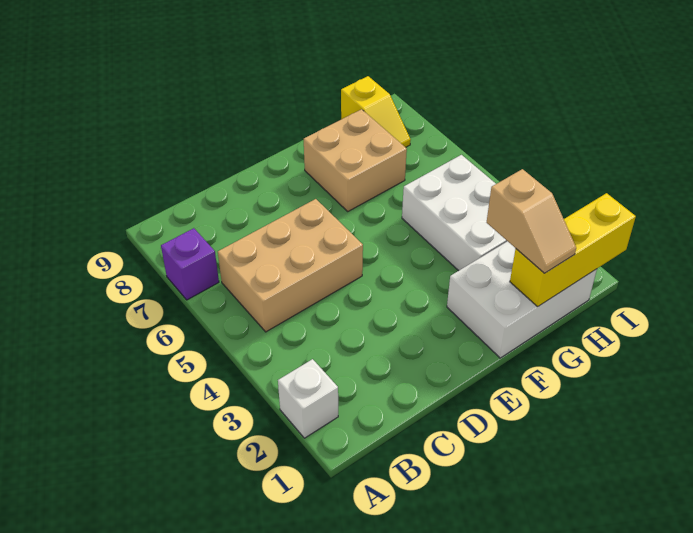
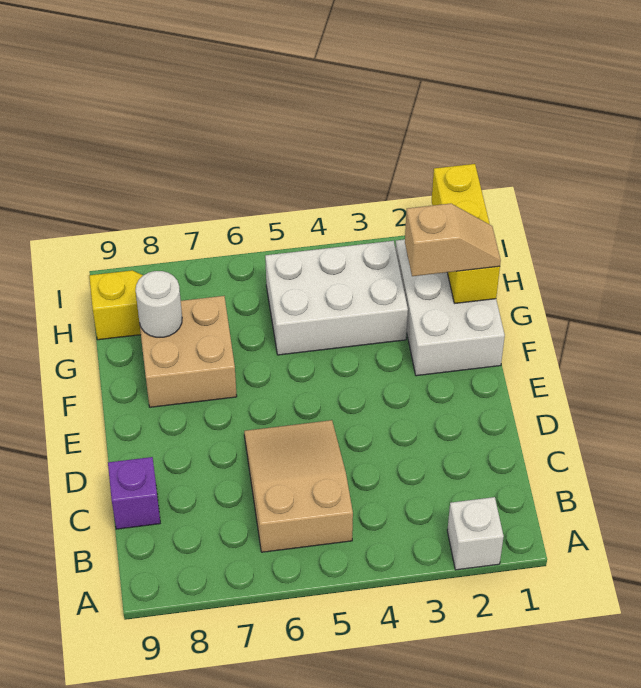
purple brick A7 level 1 -> purple brick C9 level 1
tan brick B5:D6 level 1 -> tan slope B5:D6 level 1 top B
none -> white round brick G8 level 2

